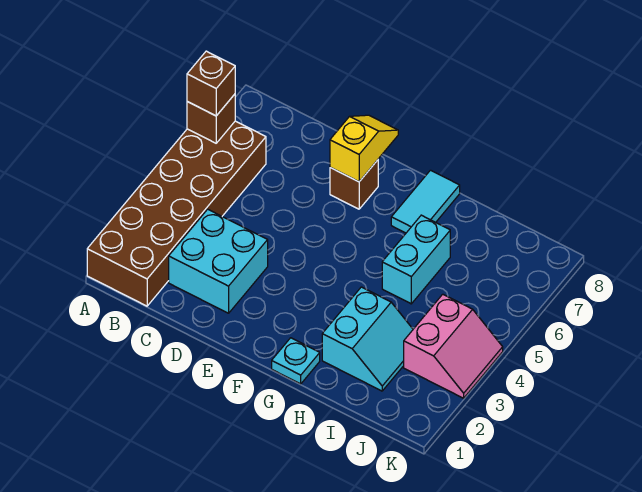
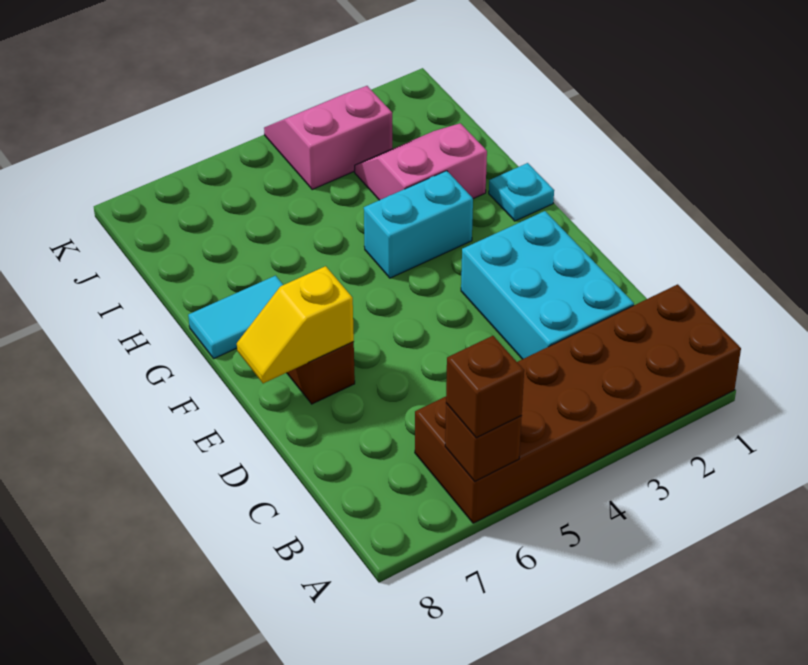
cyan brick C2:D3 level 1 -> cyan brick C2:E3 level 1
cyan slope H2:I3 level 1 top H -> pink slope H2:I3 level 1 top H
cyan brick H5:H6 level 1 -> cyan brick G3:G4 level 1

